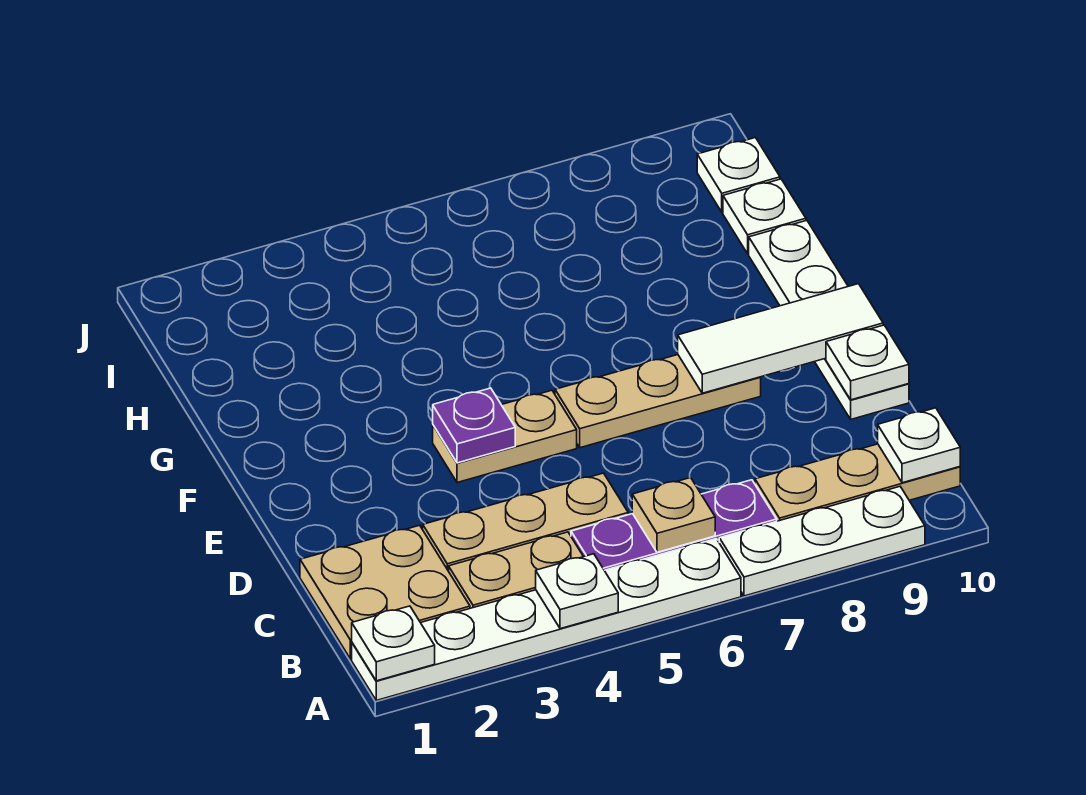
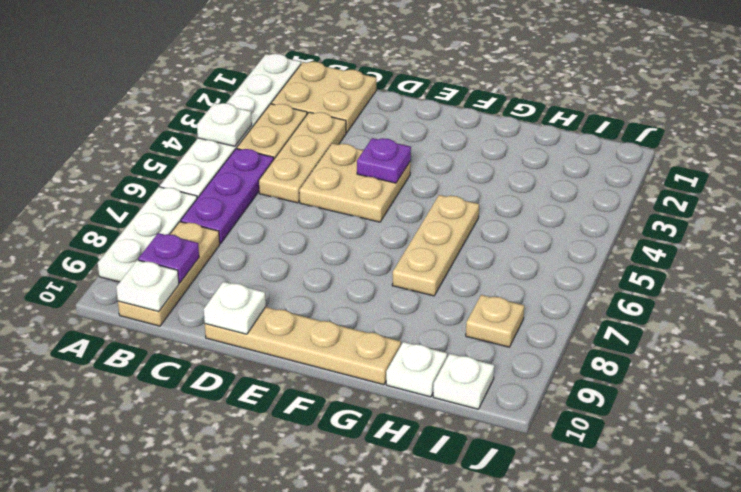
white plate A1 level 2 -> none
tan plate B6 level 2 -> tan plate I8 level 1
none -> purple plate B9 level 2
white plate D10:G10 level 1 -> tan plate D10:G10 level 1
tan plate E4:E5 level 1 -> tan plate D4:E5 level 1
tan plate E6:E8 level 1 -> tan plate G5:G7 level 1
white tile E8:E10 level 2 -> none

